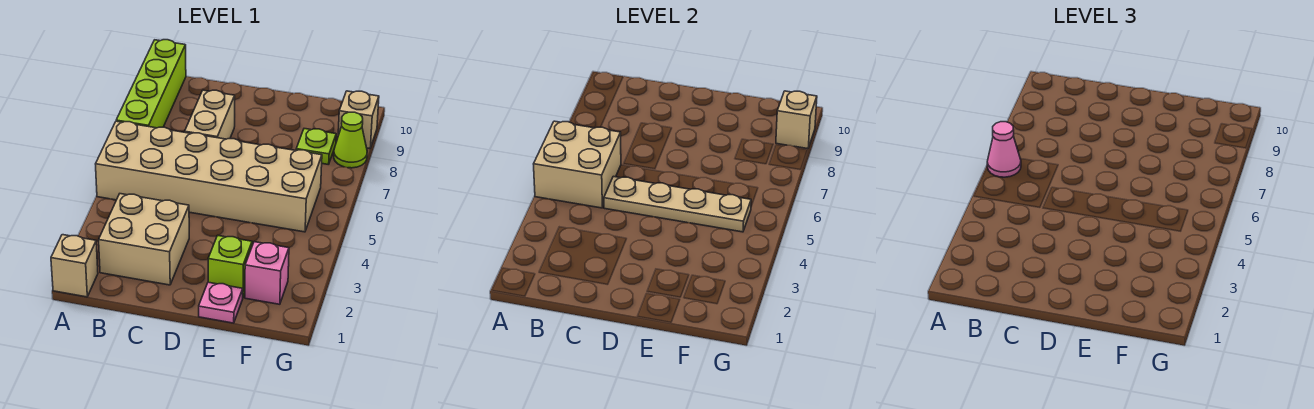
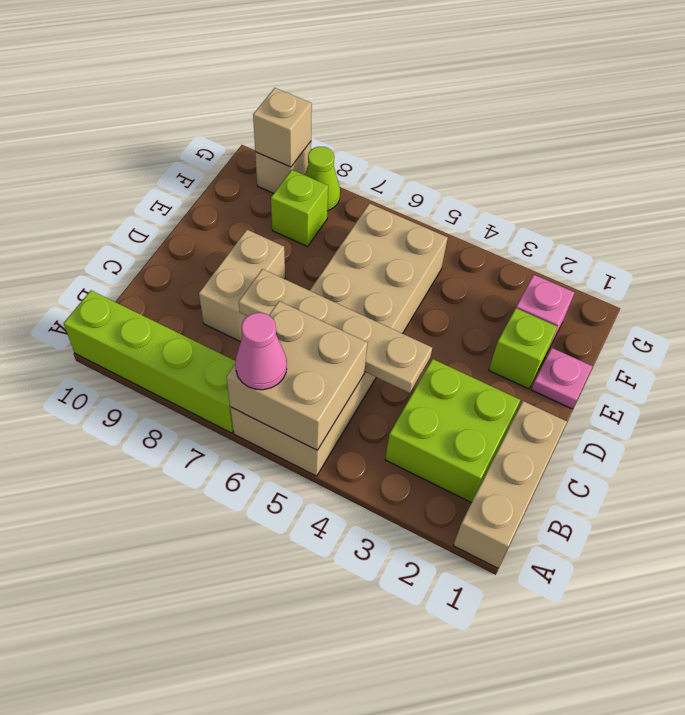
tan brick A1 level 1 -> tan brick A1:C1 level 1
tan brick B2:C3 level 1 -> lime brick B2:C3 level 1
tan plate C5:F5 level 2 -> tan plate C4:C7 level 2
tan brick C7:C8 level 1 -> tan brick C8:D8 level 1
lime plate F8 level 1 -> lime brick F8 level 1

